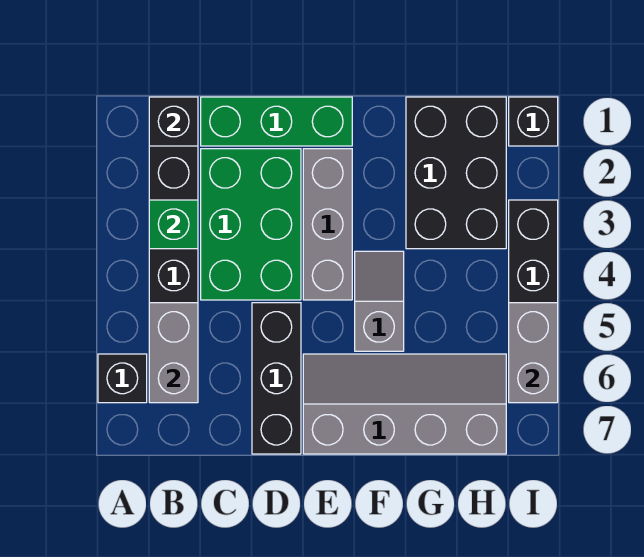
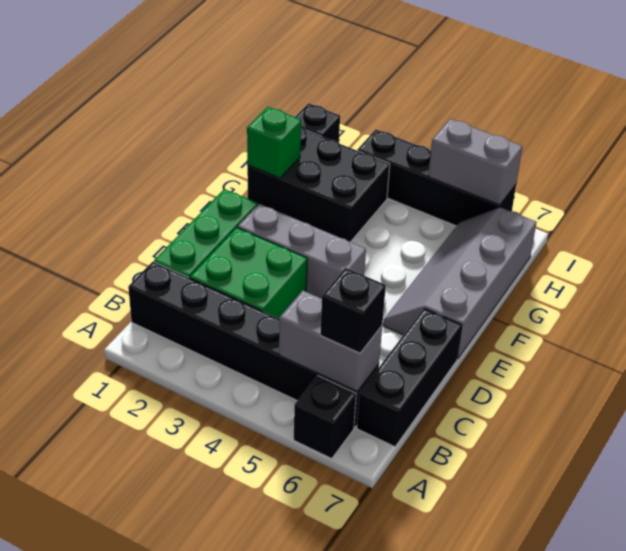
black brick B1 level 2 -> black brick B6 level 3
green brick B3 level 2 -> green brick G1 level 2
green brick C2:D4 level 1 -> green brick C2:D3 level 1
black brick D5:D7 level 1 -> black brick B7:D7 level 1
grey slope F4:F5 level 1 top 5 -> none

